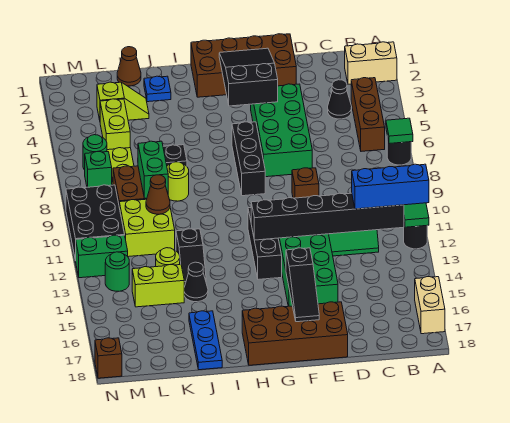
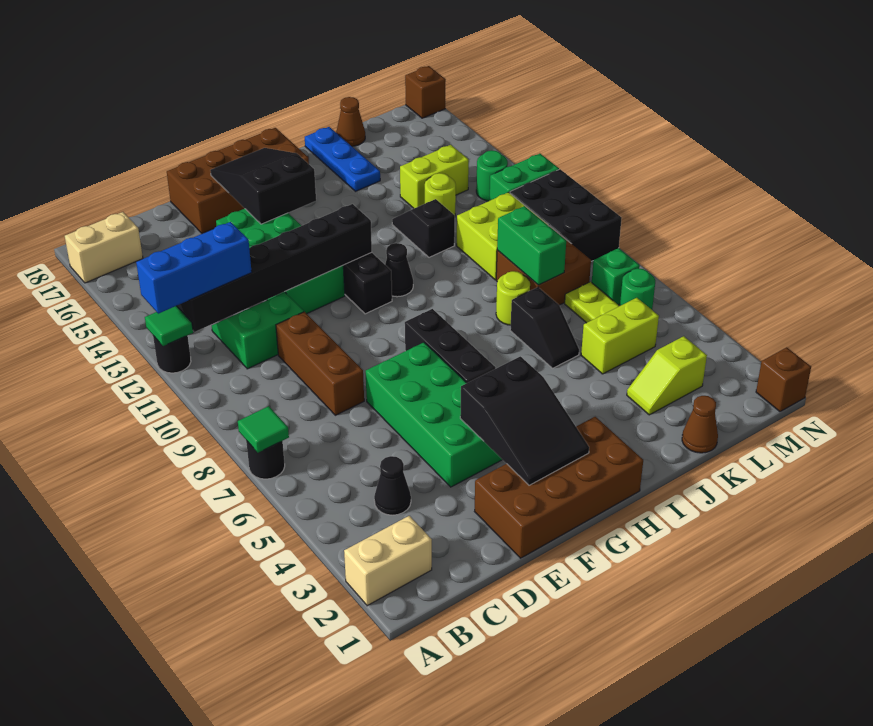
tan brick A16:A17 level 1 -> tan brick A17:B17 level 1
brown brick B4:B6 level 1 -> brown brick D8:D10 level 1
brown brick E9 level 1 -> brown brick N1 level 1
black slope F15:F17 level 2 top 15 -> black slope F15:G17 level 2 top 15
blue plate J2 level 1 -> none
black cone J14 level 1 -> black cone H11 level 1
brown cone K10 level 2 -> brown cone K18 level 1
lime brick L4:L5 level 1 -> lime brick K5:L5 level 1

